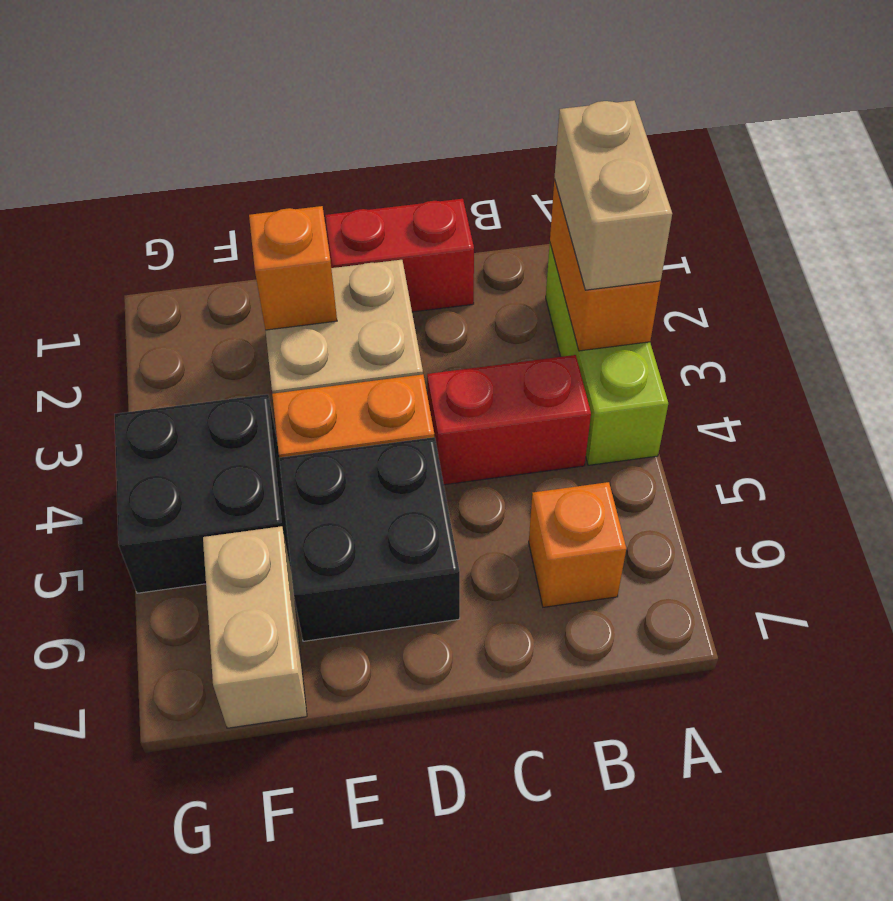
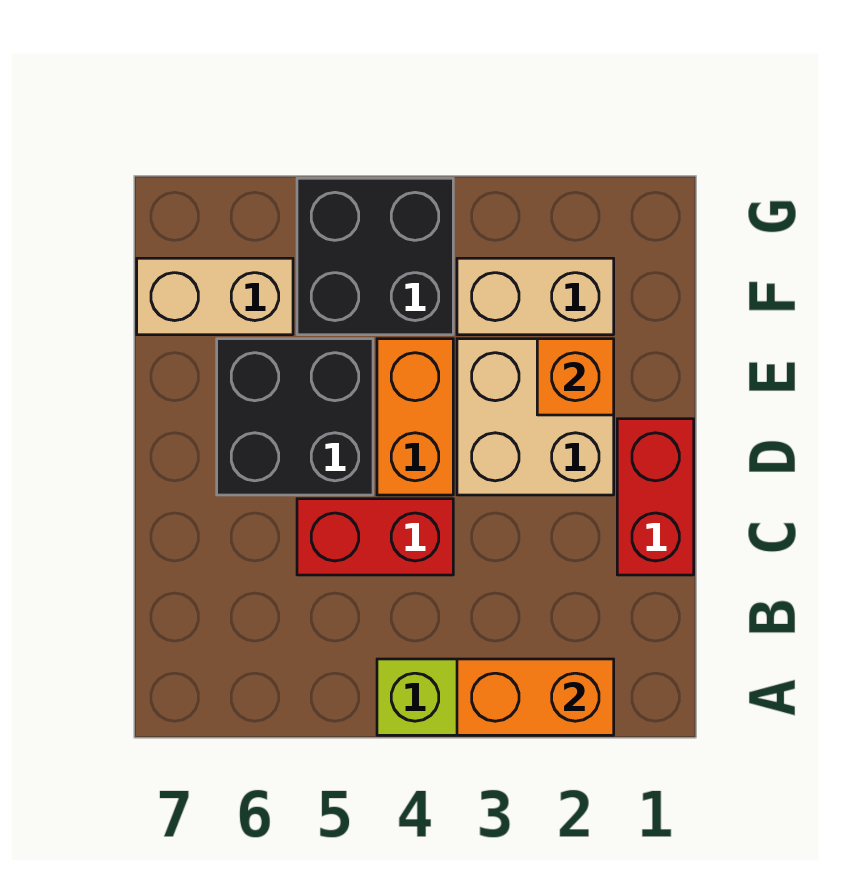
tan brick A2:A3 level 3 -> tan brick F2:F3 level 1
red brick B4:C4 level 1 -> red brick C4:C5 level 1
orange brick B6 level 1 -> none

